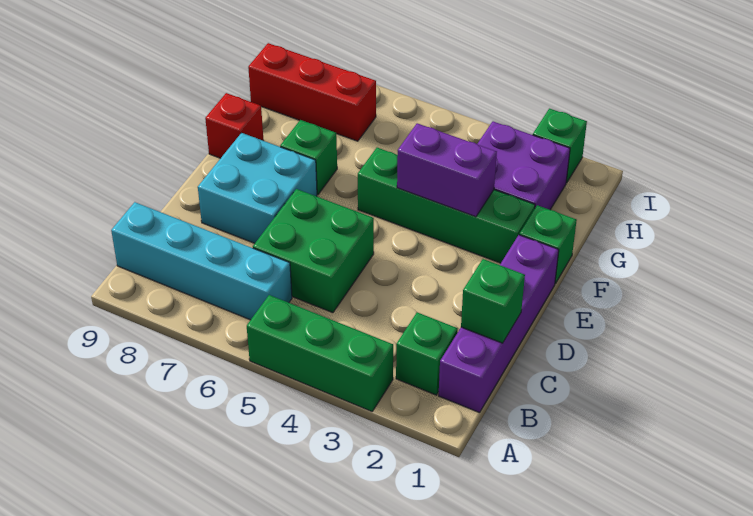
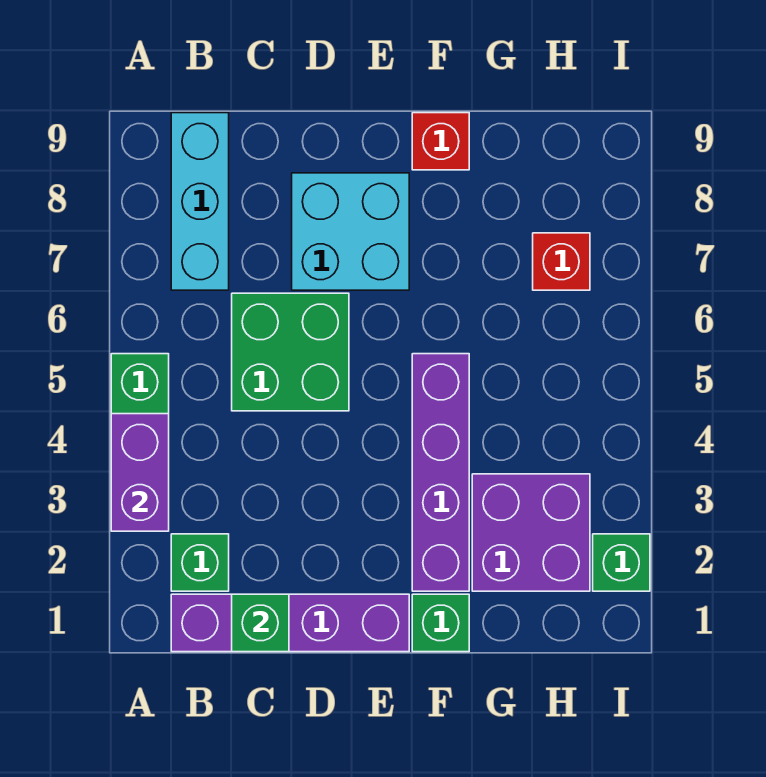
cyan brick B6:B9 level 1 -> cyan brick B7:B9 level 1
green brick F2:F5 level 1 -> purple brick F2:F5 level 1
purple brick F3:F4 level 2 -> purple brick A3:A4 level 2
green brick F7 level 1 -> none
red brick H7:H9 level 1 -> red brick H7 level 1

